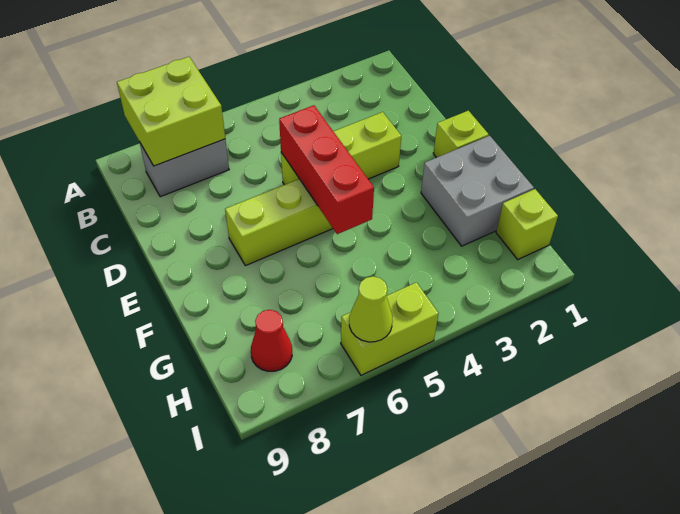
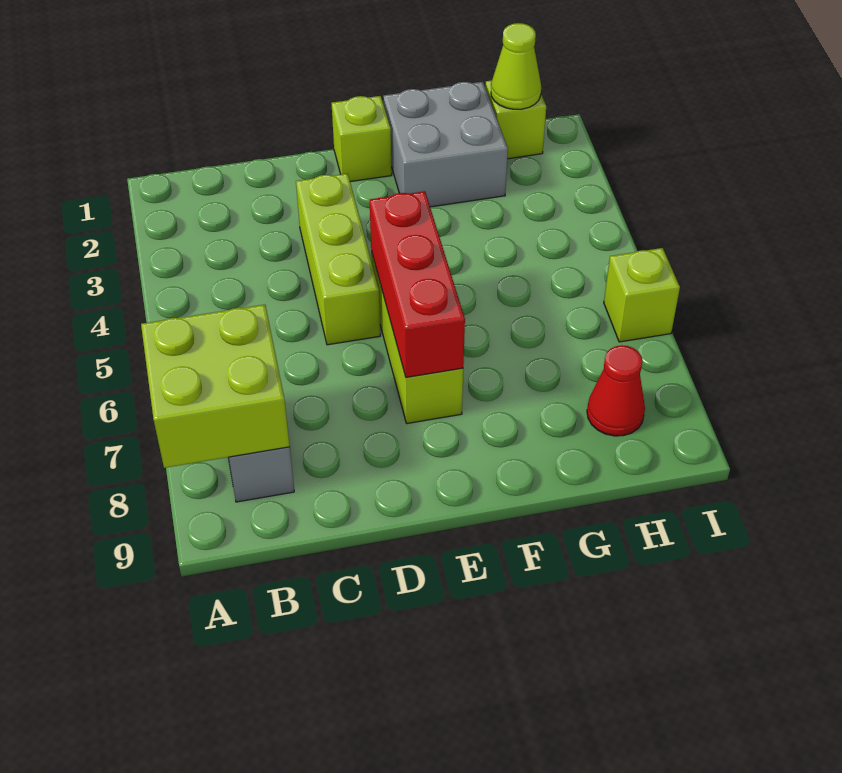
red brick D5:F5 level 2 -> red brick E5:E7 level 2
lime brick I5:I6 level 1 -> lime brick I6 level 1
lime cone I6 level 2 -> lime cone H1 level 2

